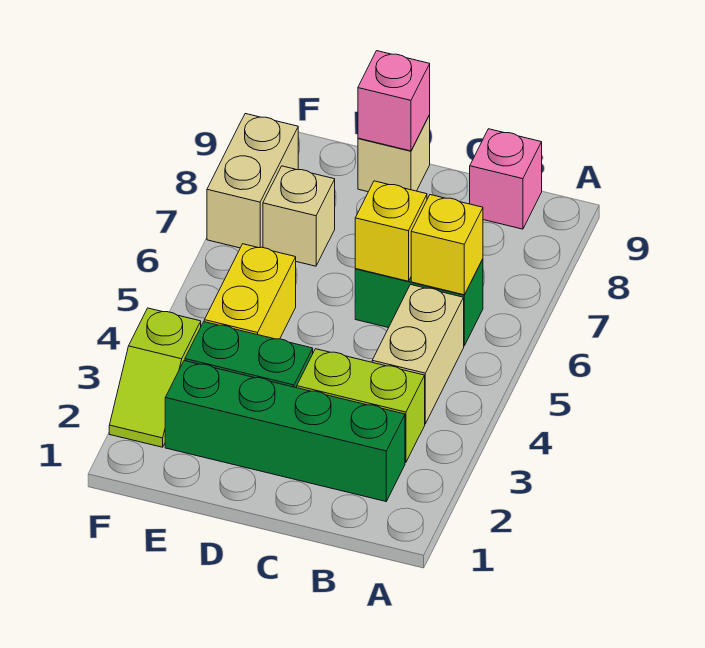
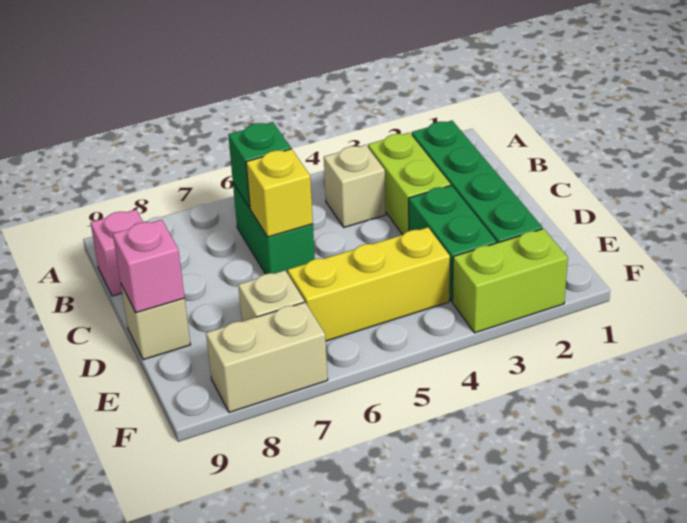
tan brick B4:B5 level 1 -> tan brick B4 level 1
yellow brick B6 level 2 -> green brick B6 level 2
yellow brick E4:E5 level 1 -> yellow brick E4:E6 level 1
lime slope F2:F3 level 1 top 3 -> lime brick F2:F3 level 1

